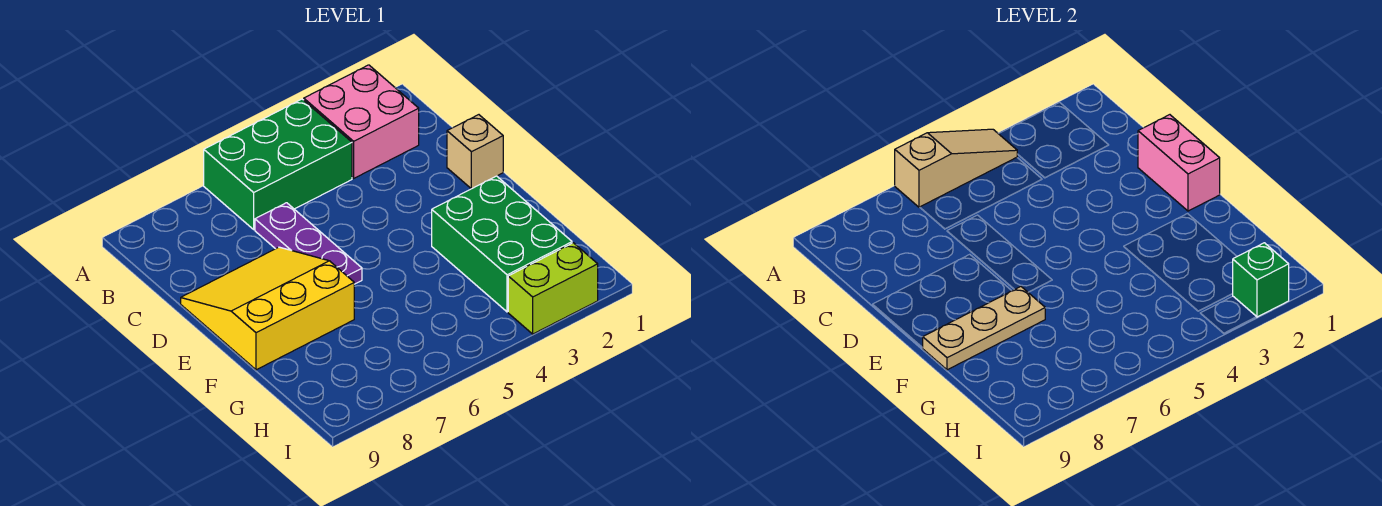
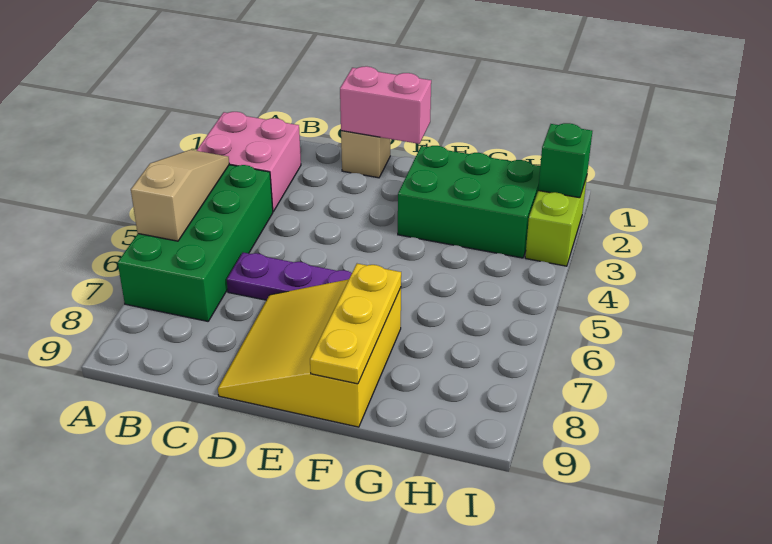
green brick A4:B6 level 1 -> green brick A4:B7 level 1
tan plate F7:F9 level 2 -> yellow plate F7:F9 level 2

